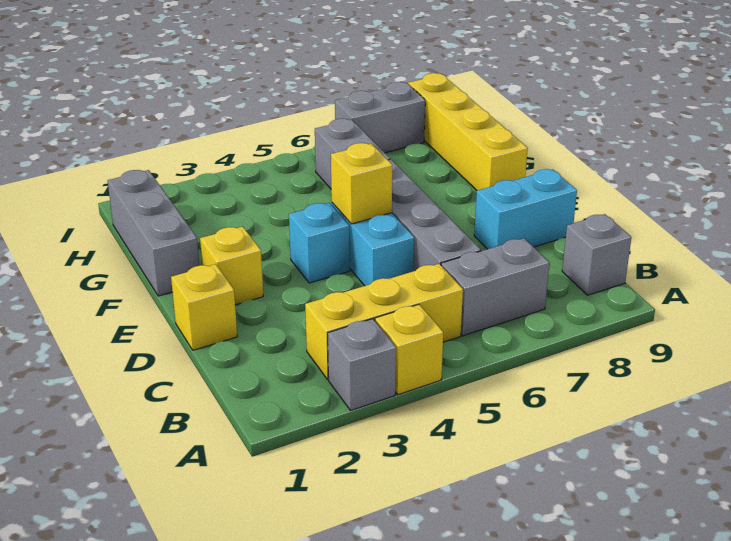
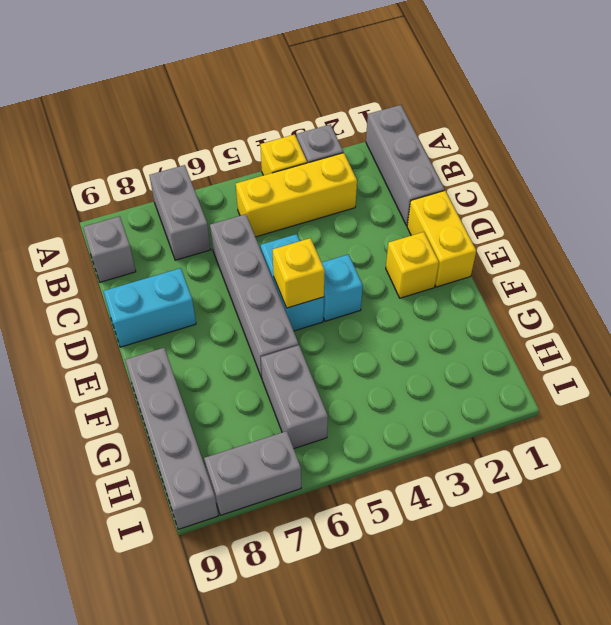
grey brick B6:B7 level 1 -> grey brick A7:B7 level 1
yellow brick D1 level 1 -> yellow brick D1:E1 level 1
grey brick F1:H1 level 1 -> grey brick A1:C1 level 1
yellow brick F9:I9 level 1 -> grey brick F9:I9 level 1

